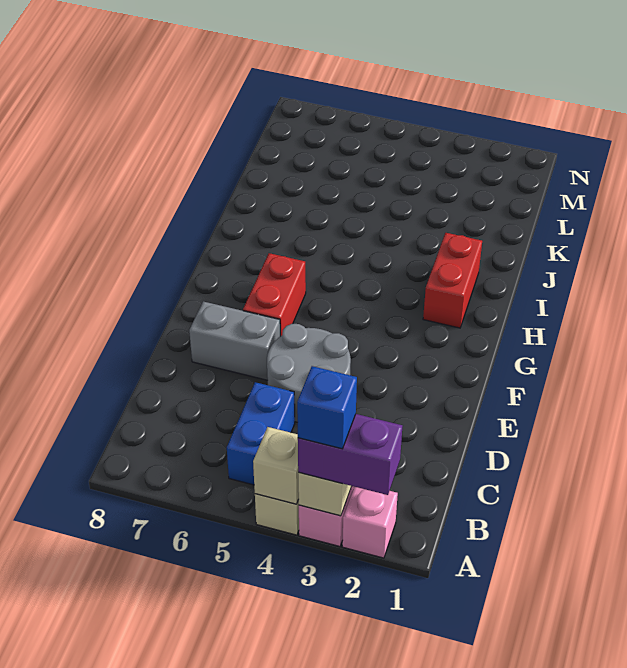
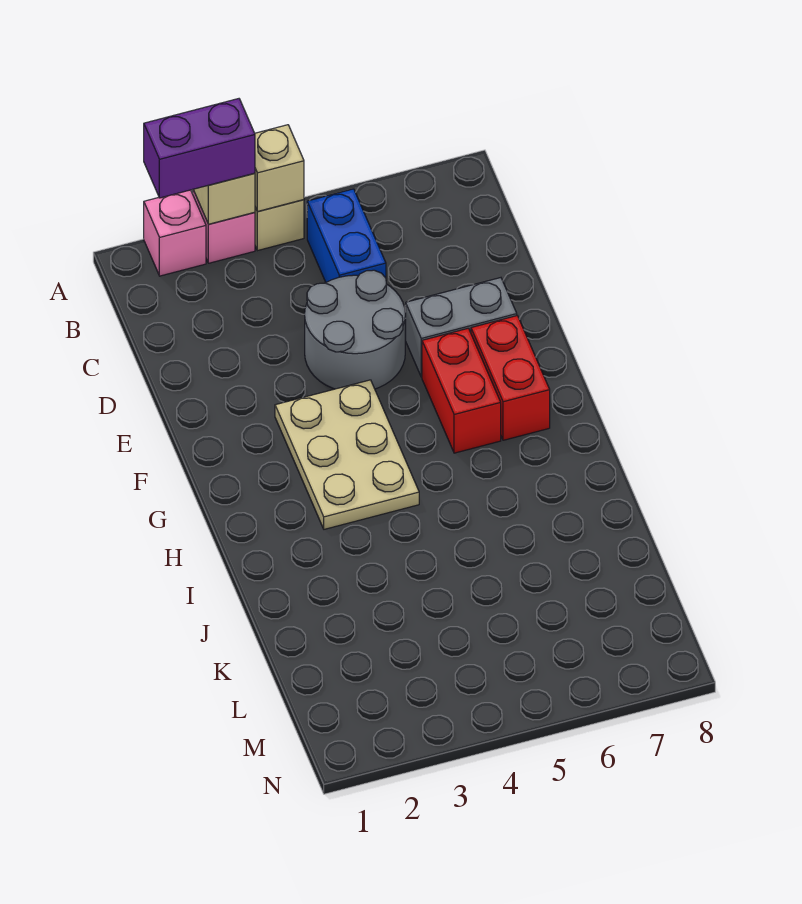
blue brick A3 level 4 -> none
none -> tan plate F3:H4 level 1
red brick H2:I2 level 1 -> red brick F7:G7 level 1

